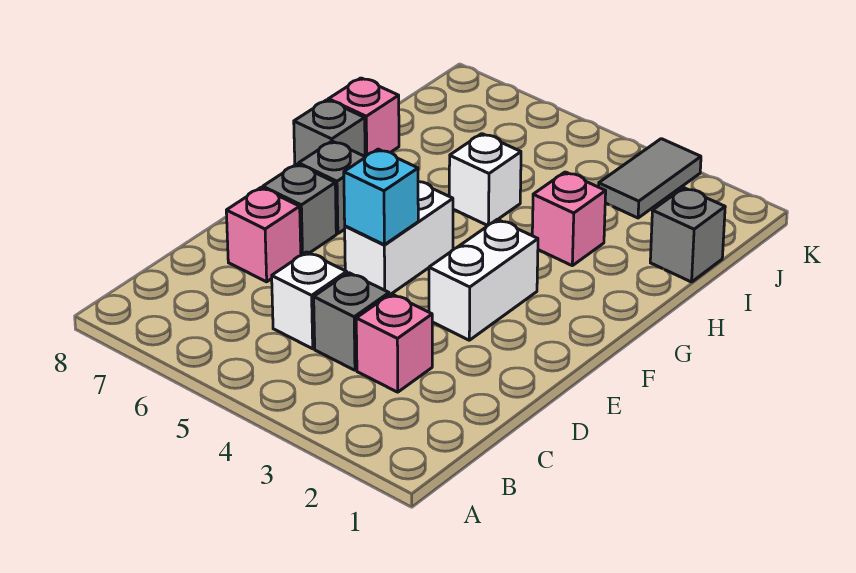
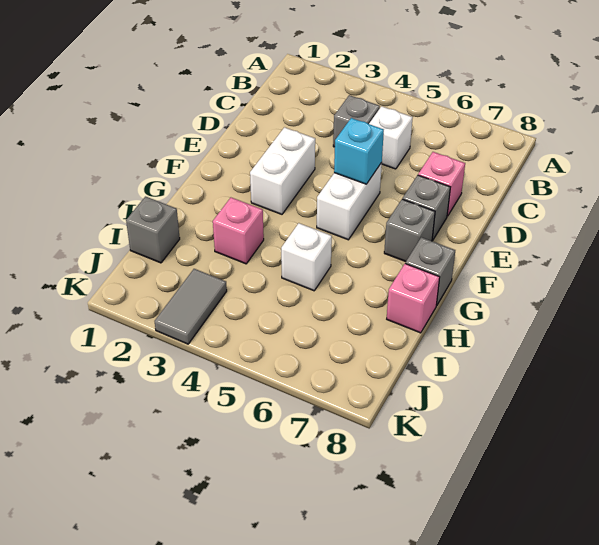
pink brick C3 level 1 -> none

